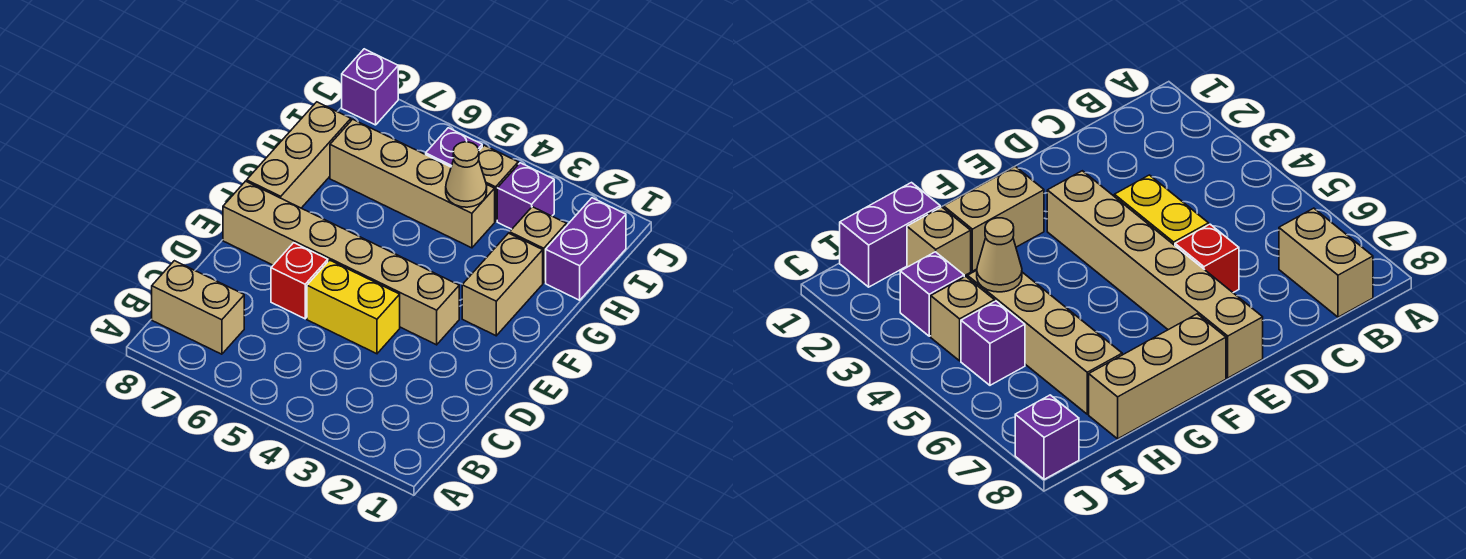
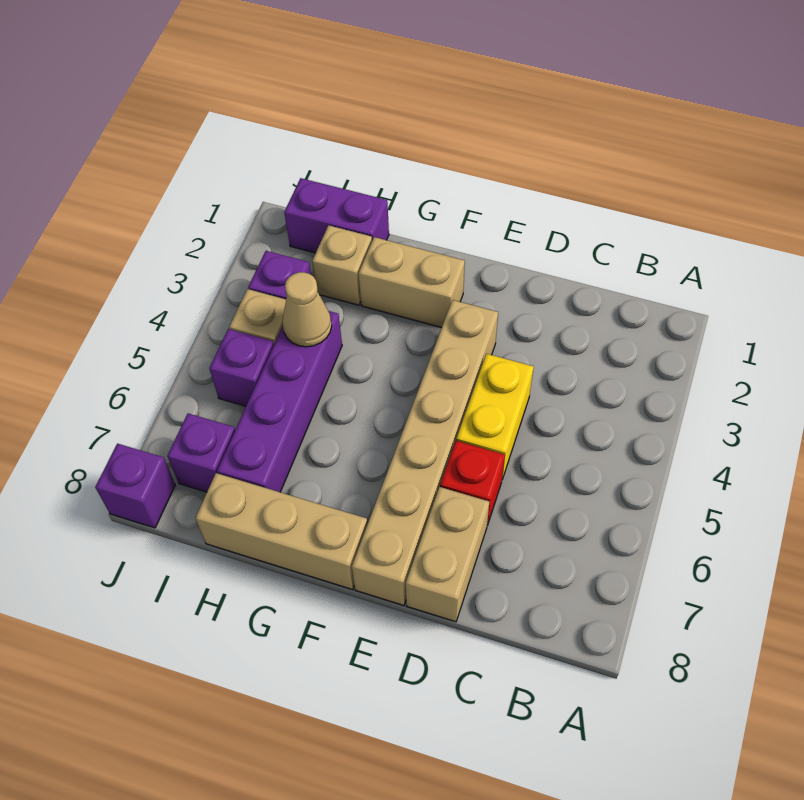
tan brick B7:B8 level 1 -> tan brick D7:D8 level 1
tan brick H4:H7 level 1 -> purple brick H4:H7 level 1
none -> purple brick I7 level 1

